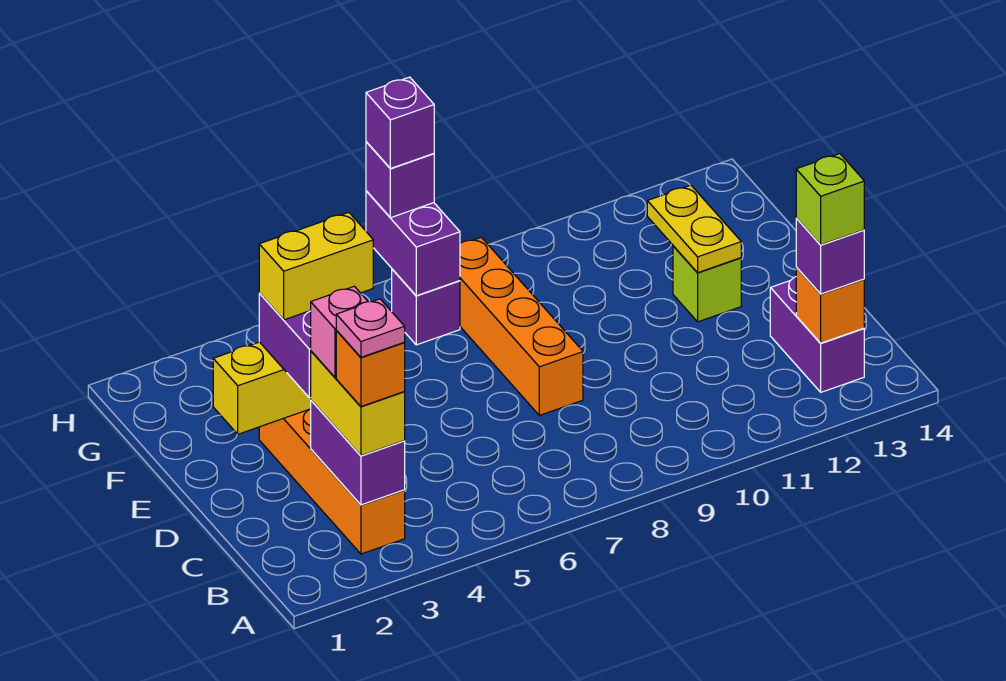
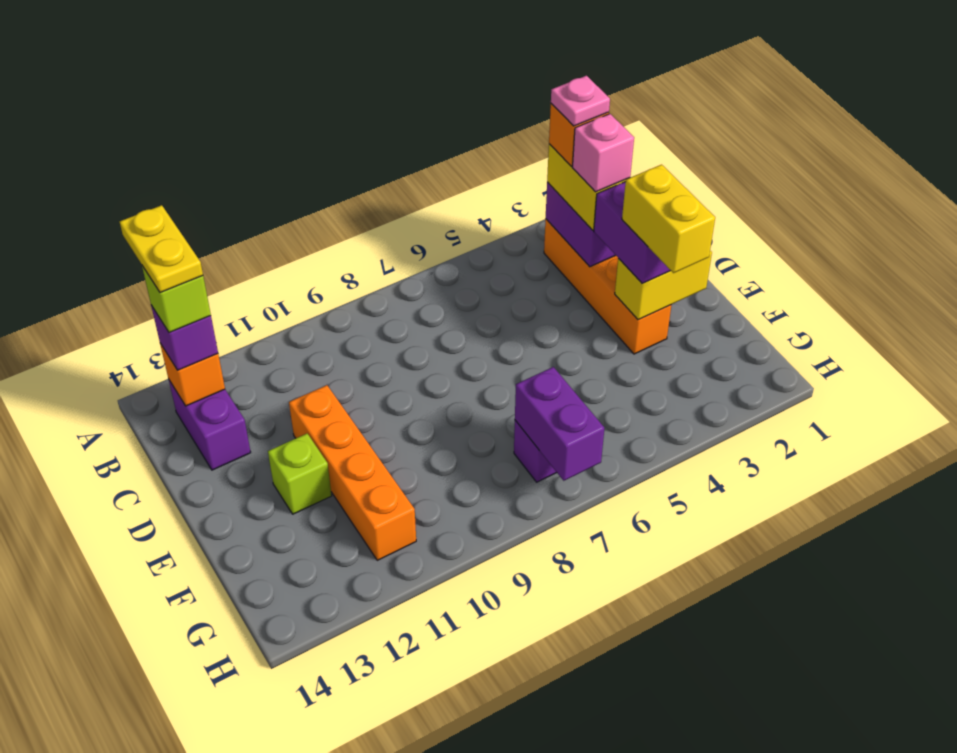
orange brick D8:G8 level 1 -> orange brick D11:G11 level 1
yellow brick E3:E4 level 4 -> yellow brick E3:F3 level 4
yellow plate E12:F12 level 2 -> yellow plate A13:B13 level 5
purple brick H7 level 3 -> none
purple brick H7 level 4 -> none

